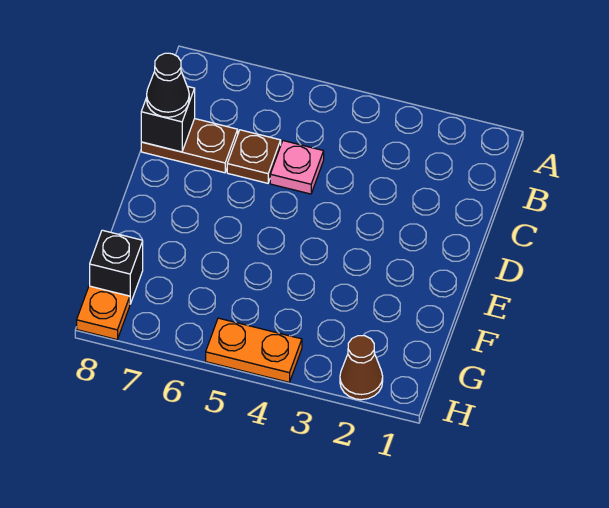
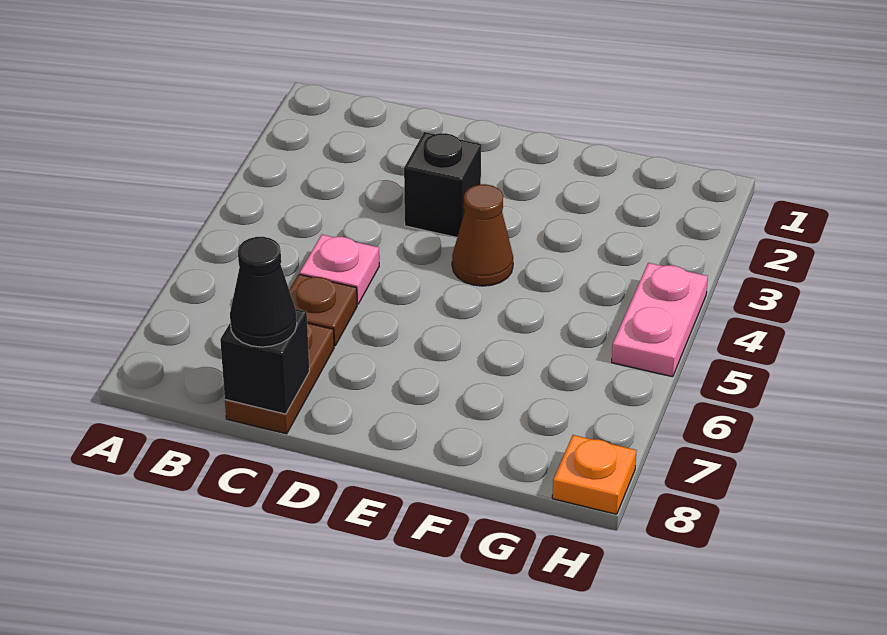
black brick G8 level 1 -> black brick D3 level 1
brown cone H2 level 1 -> brown cone E4 level 1
orange plate H4:H5 level 1 -> pink plate H4:H5 level 1

